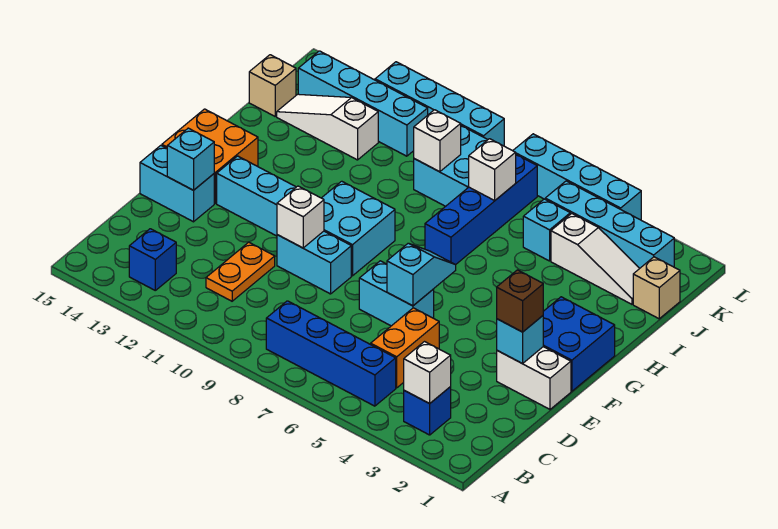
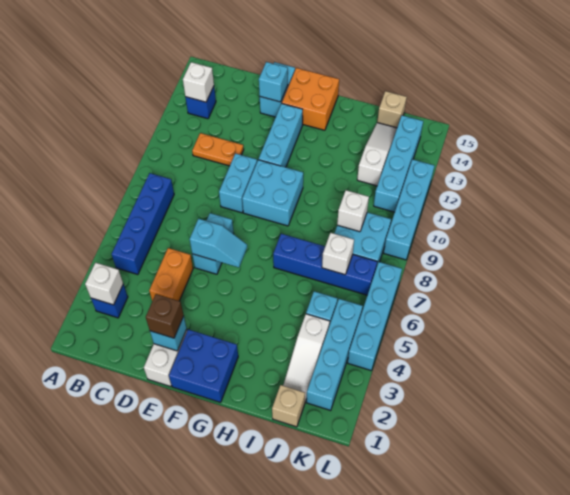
orange brick C5:D5 level 1 -> orange brick D4:D5 level 1
white brick E10 level 2 -> white brick B13 level 2

